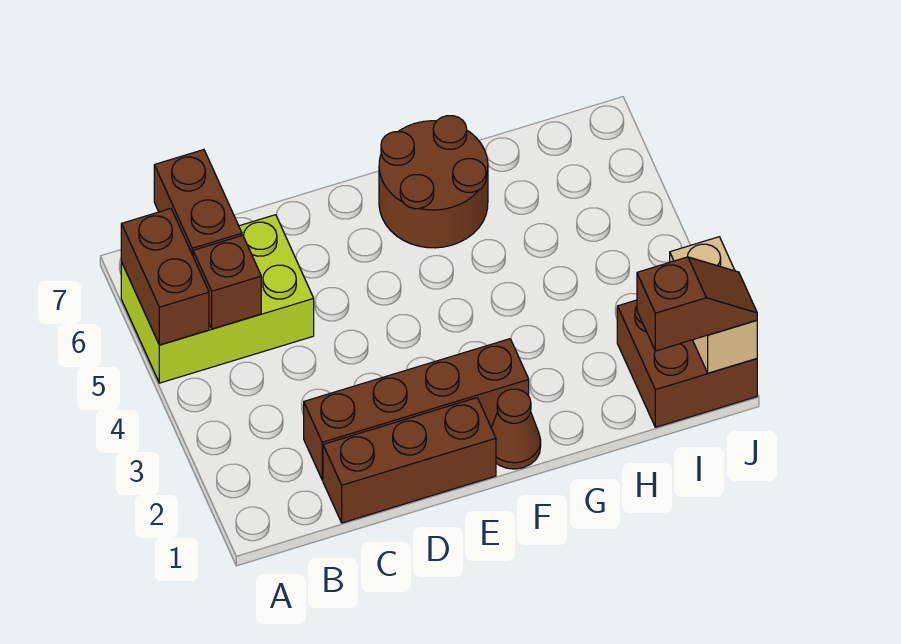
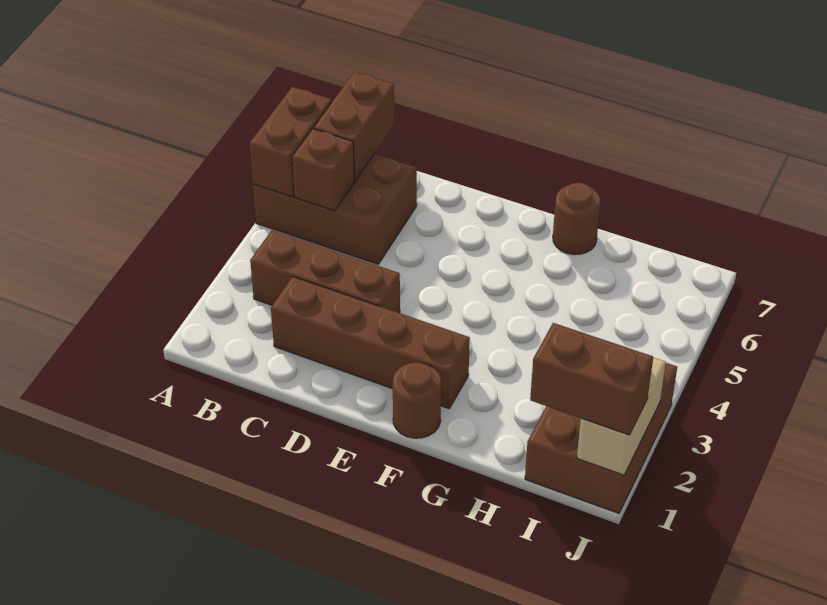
lime brick A5:C6 level 1 -> brown brick A5:C6 level 1
brown brick C1:E1 level 1 -> brown brick B3:D3 level 1
brown cone F1 level 1 -> brown round brick F1 level 1
brown round brick F6:G7 level 1 -> brown round brick G7 level 1
brown brick I1:J2 level 1 -> brown brick I1:J3 level 1
brown slope I1:J1 level 3 top I -> brown brick I1:J1 level 3

